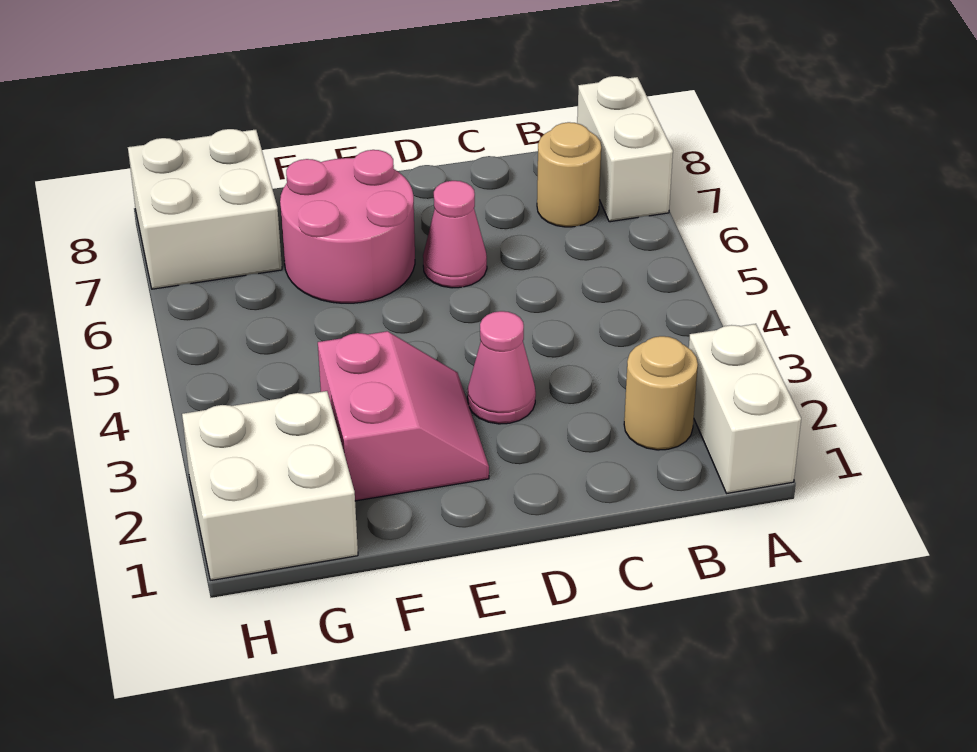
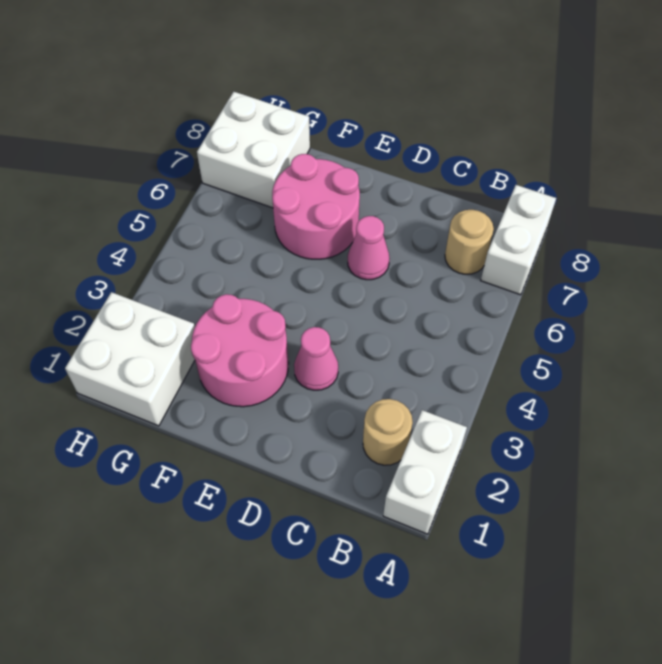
pink slope E2:F3 level 1 top F -> pink round brick E2:F3 level 1

